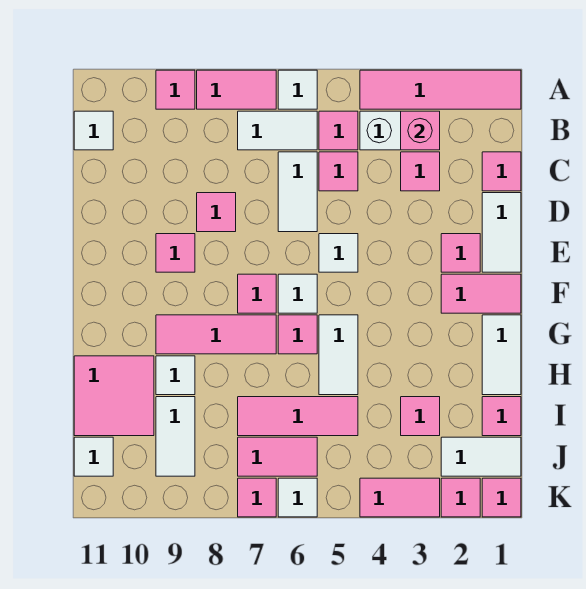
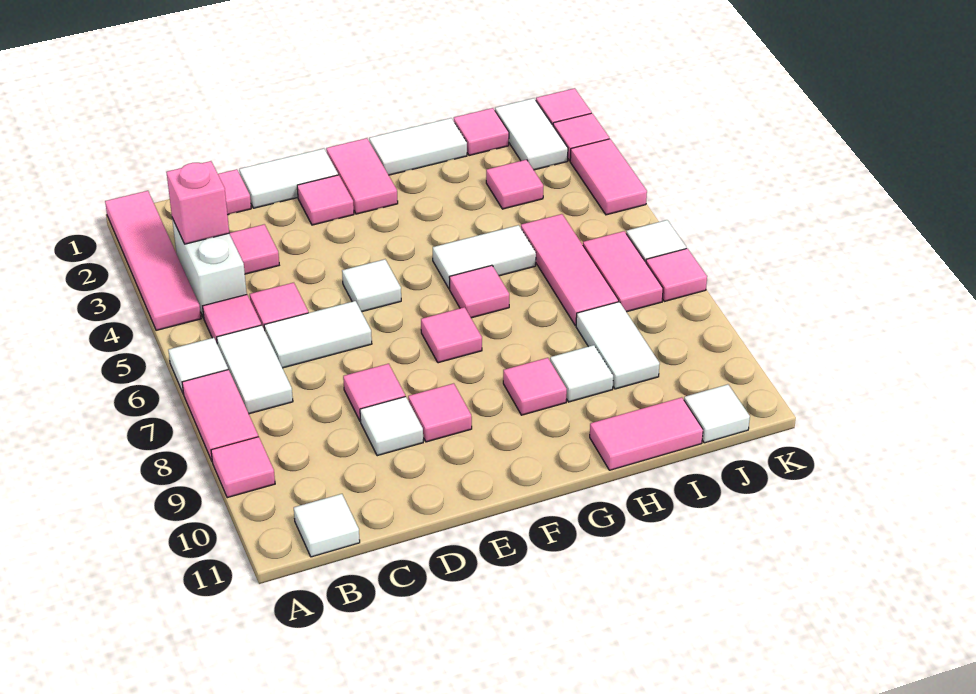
white tile F6 level 1 -> white tile D9 level 1
pink tile G7:G9 level 1 -> pink tile G9 level 1
pink tile H10:I11 level 1 -> pink tile H11:I11 level 1
white tile I9:J9 level 1 -> white tile I8:I9 level 1

